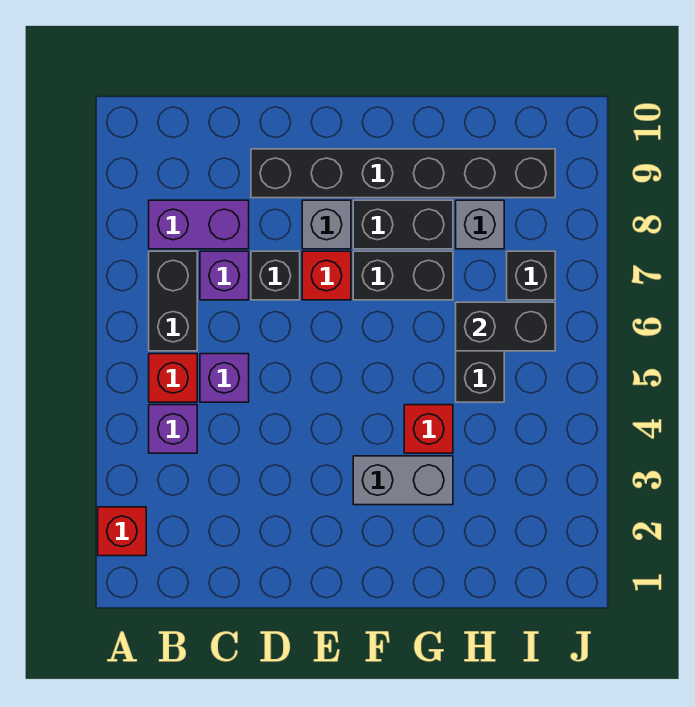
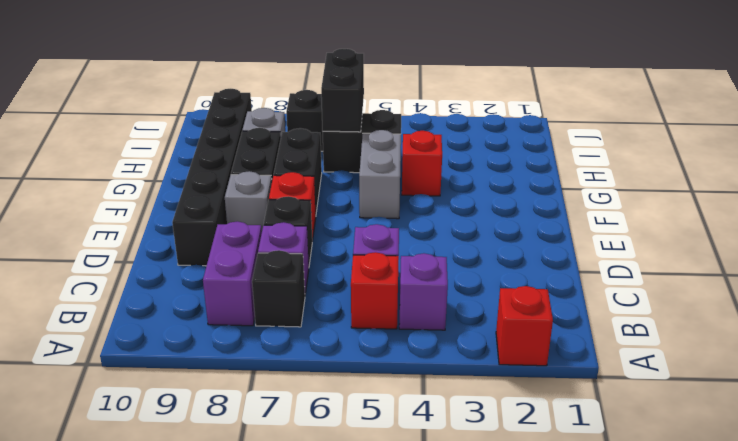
black brick B6:B7 level 1 -> black brick B7 level 1
grey brick F3:G3 level 1 -> grey brick F5:G5 level 1

